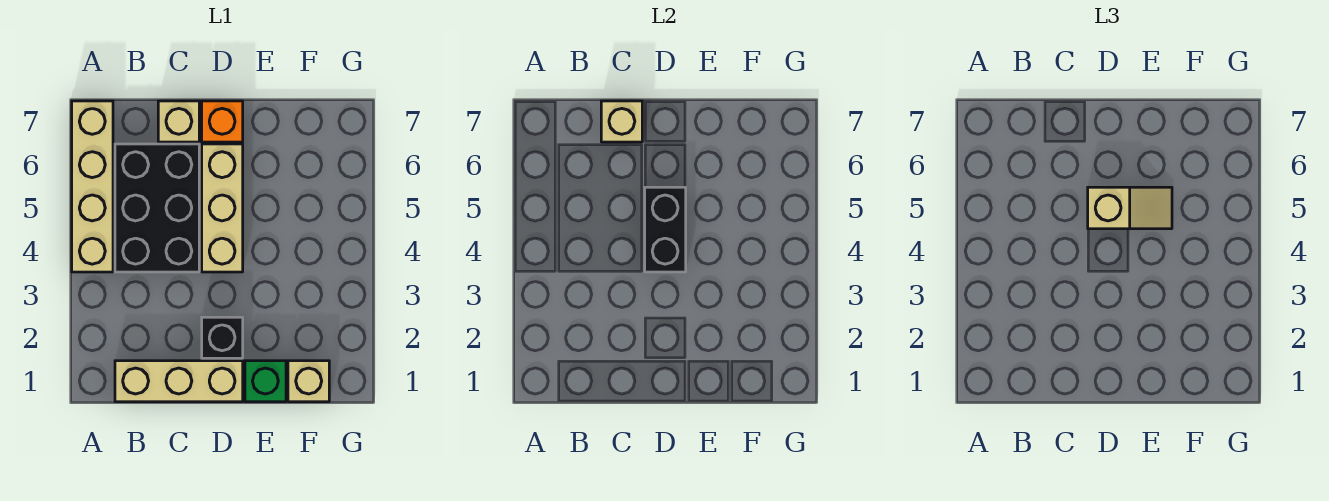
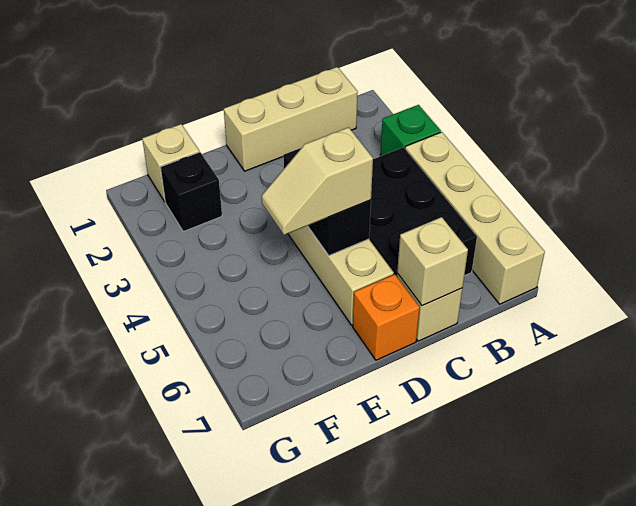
black brick D2 level 1 -> black brick F2 level 1
green brick E1 level 1 -> green brick A3 level 1

